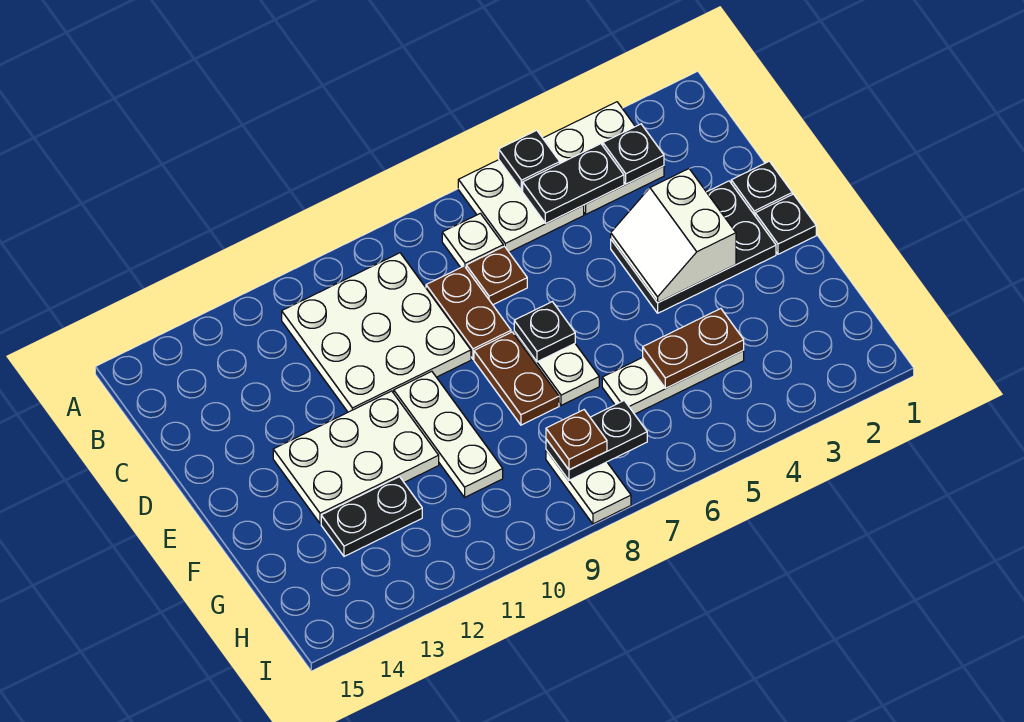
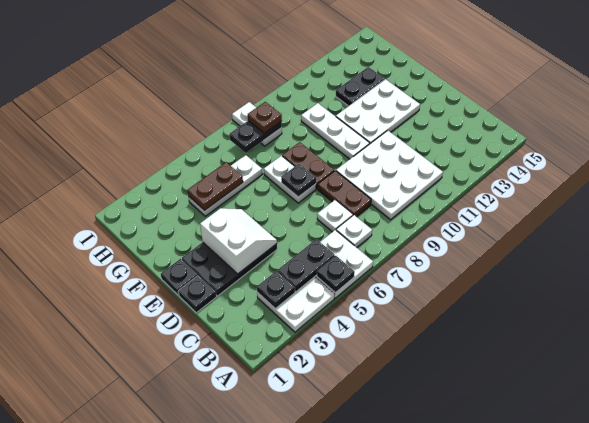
brown plate C7 level 1 -> white plate C7 level 1

